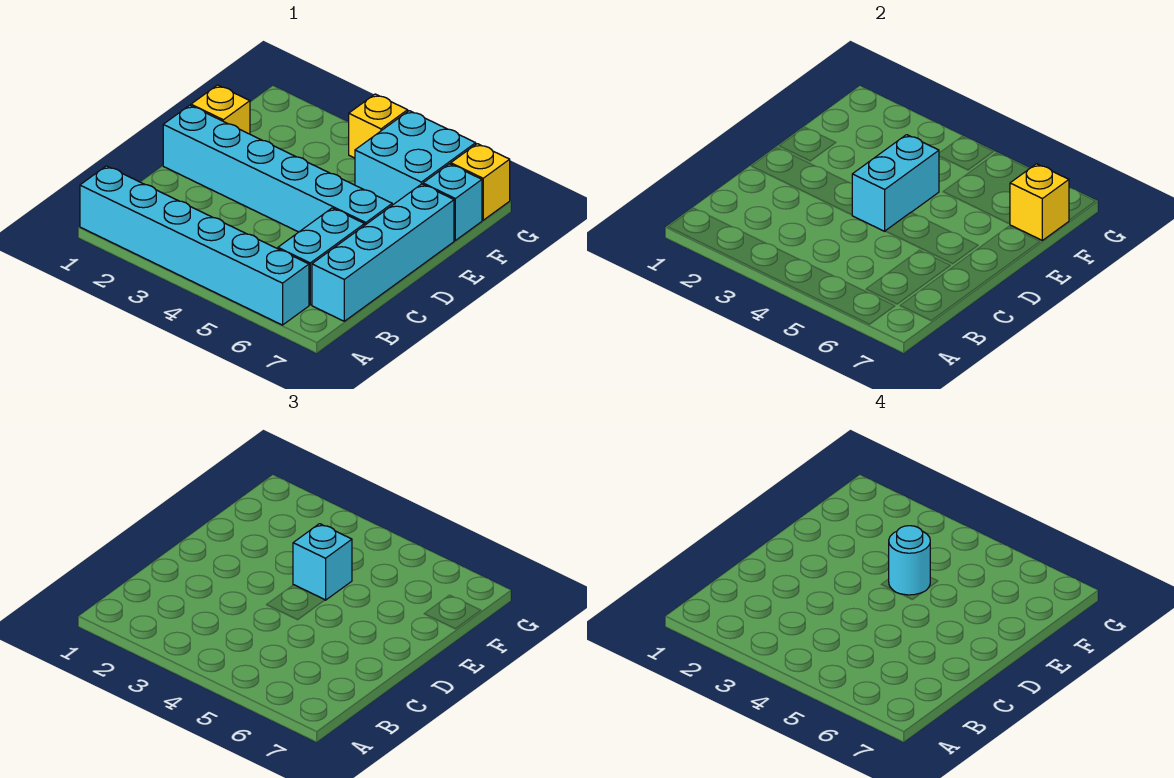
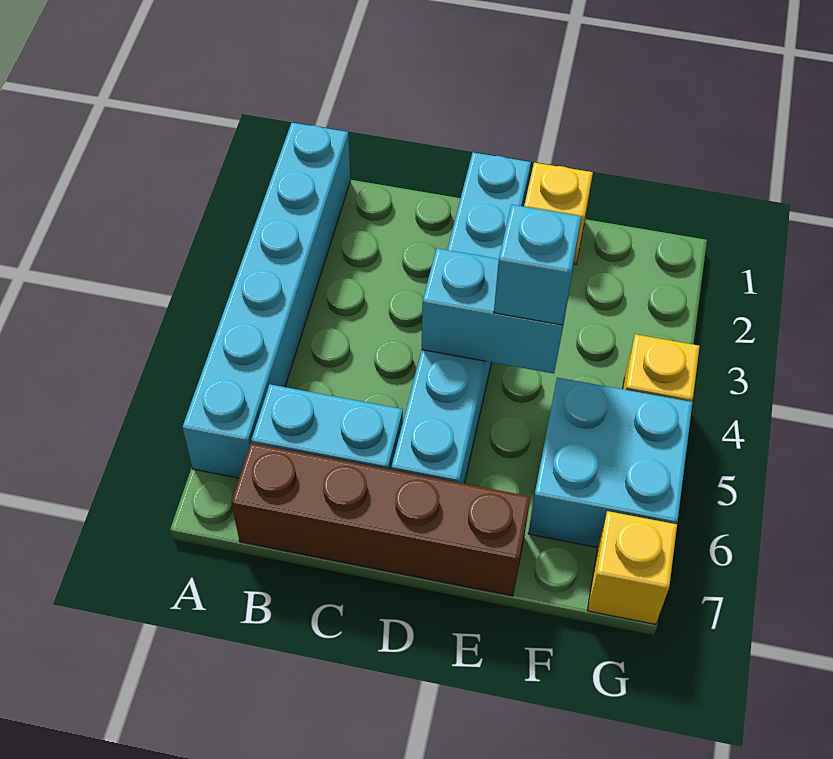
cyan brick B7:E7 level 1 -> brown brick B7:E7 level 1
cyan round brick E4 level 4 -> none
cyan brick F7 level 1 -> none
yellow brick F7 level 2 -> none

